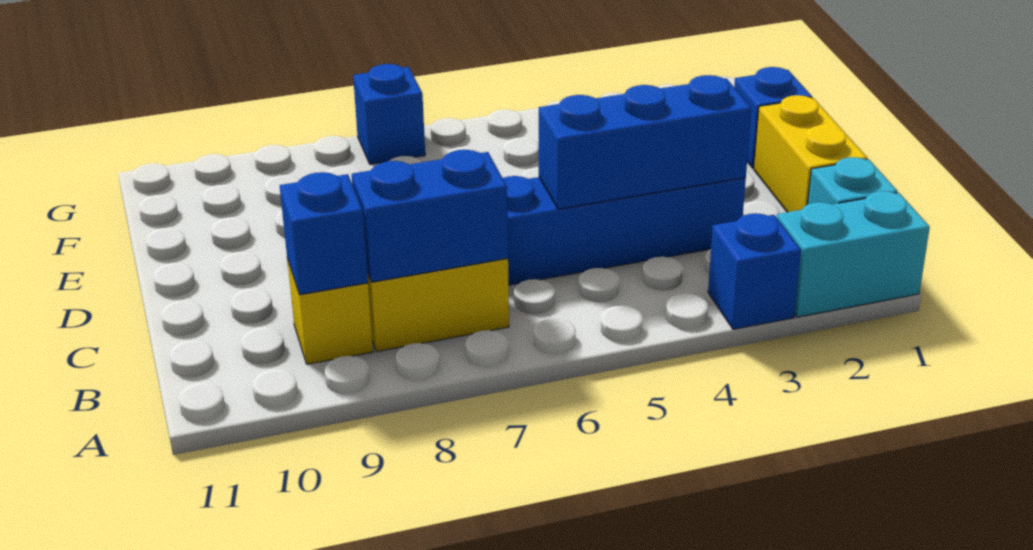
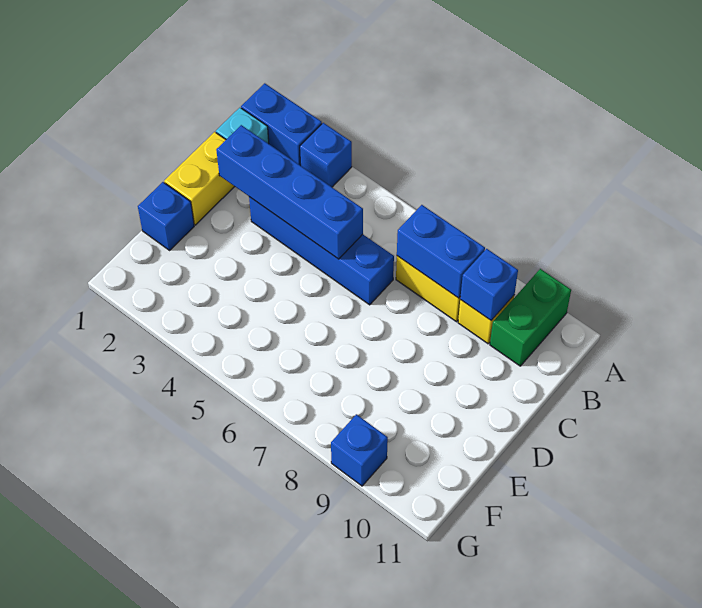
cyan brick A1:A2 level 1 -> blue brick A1:A2 level 1
none -> green brick A10:B10 level 1
blue brick C3:C5 level 2 -> blue brick C2:C5 level 2
blue brick G7 level 1 -> blue brick G9 level 1

